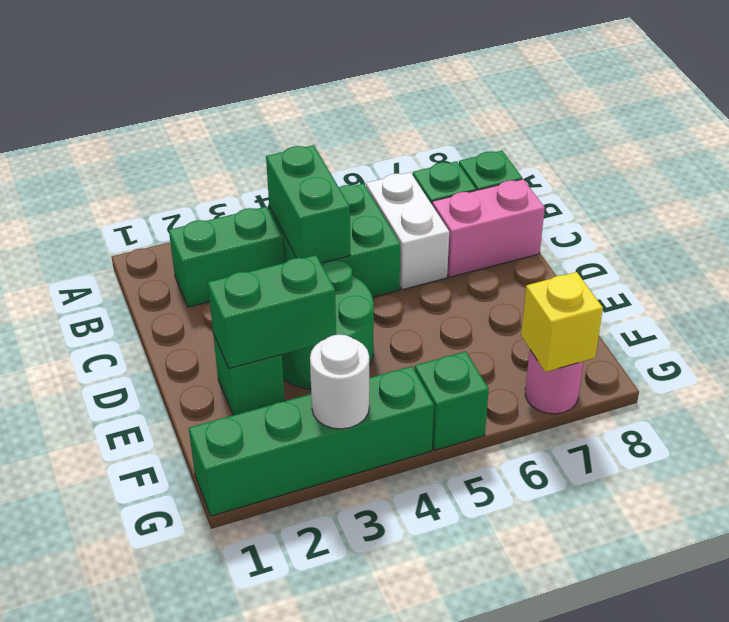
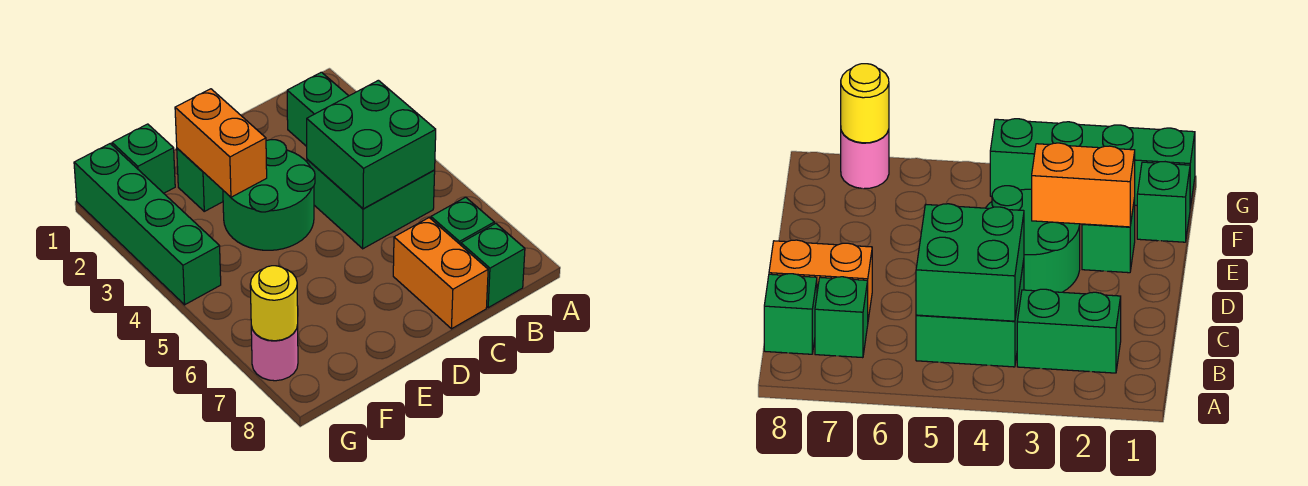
green brick B4:C4 level 2 -> green brick B4:C5 level 2
white brick B6:C6 level 1 -> none
pink brick C7:C8 level 1 -> orange brick C7:C8 level 1
green brick E2:E3 level 2 -> orange brick E2:E3 level 2
white round brick G3 level 2 -> none
green brick G5 level 1 -> green brick F1 level 1
yellow brick G7 level 2 -> yellow round brick G7 level 2

